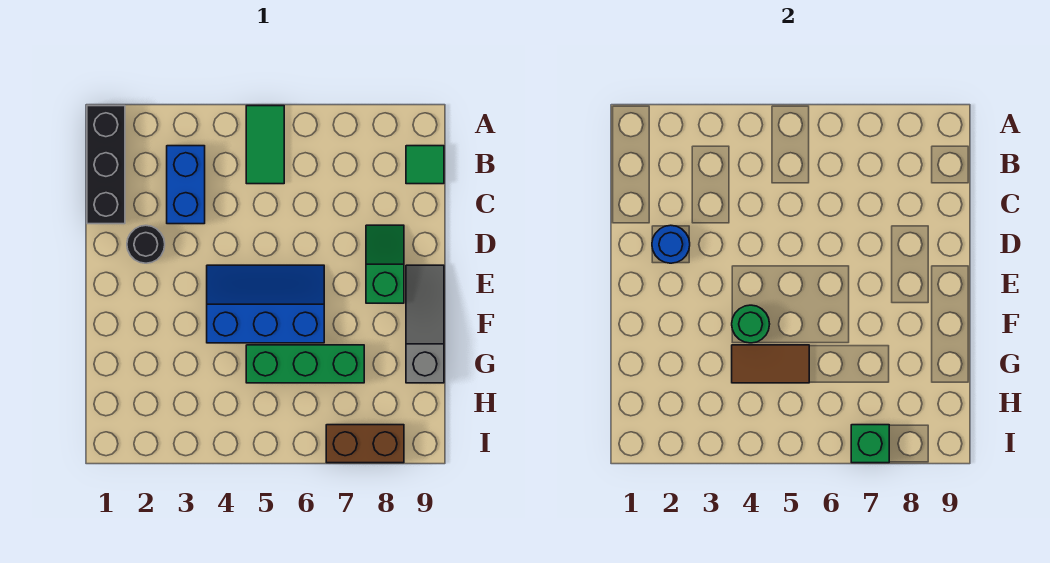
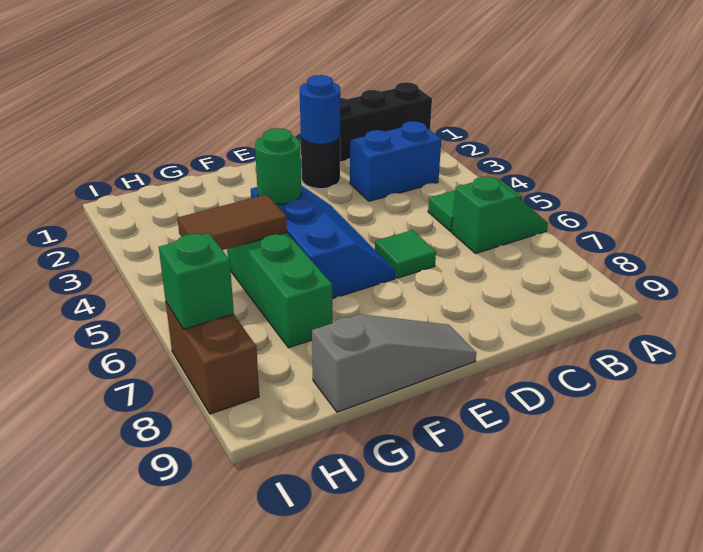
green tile B9 level 1 -> green tile D6 level 1
green slope D8:E8 level 1 top E -> green slope A6:B6 level 1 top B
brown tile G4:G5 level 2 -> brown tile G5:H5 level 2

